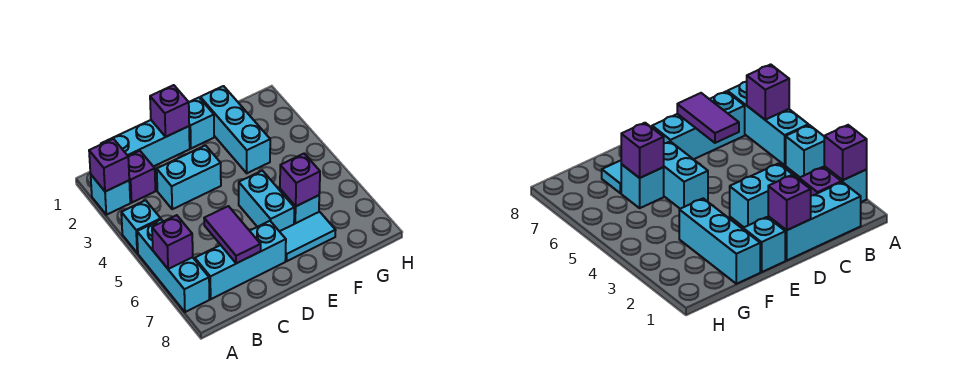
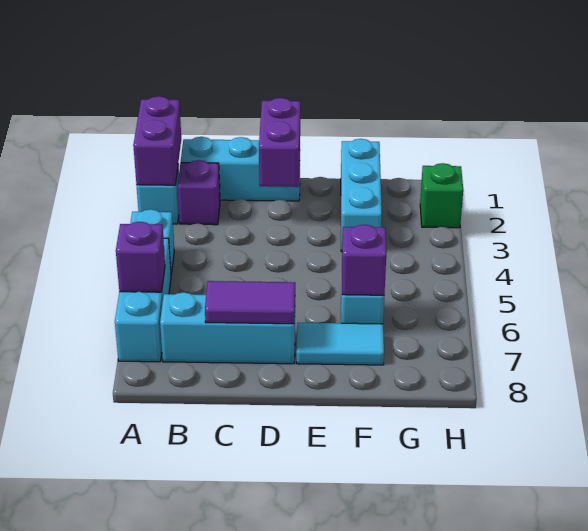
purple brick A2 level 2 -> purple brick A1:A2 level 2
cyan brick C3:D3 level 1 -> none
purple tile C6:C7 level 2 -> purple tile C7:D7 level 2
purple brick D1 level 2 -> purple brick D1:D2 level 2
cyan brick E1 level 1 -> none
cyan brick E5:E6 level 1 -> none
none -> green brick H2 level 1

